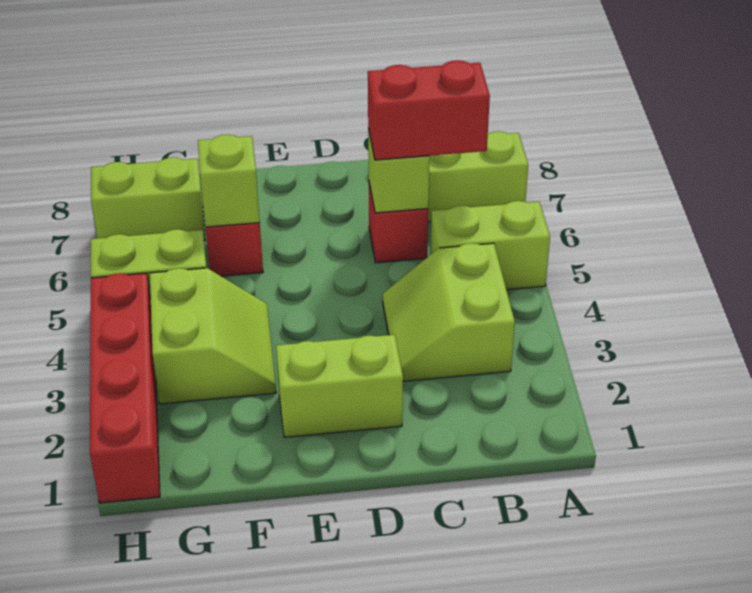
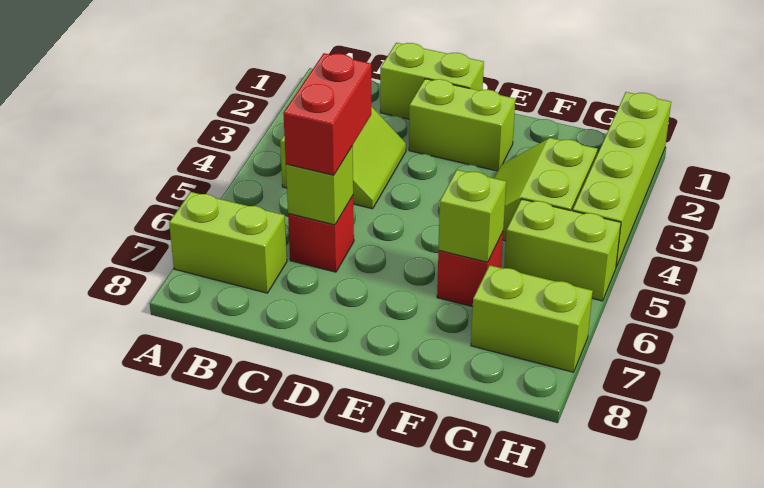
lime brick A5:B5 level 1 -> lime brick C1:D1 level 1
red brick B6:C6 level 3 -> red brick C5:C6 level 3
red brick H1:H4 level 1 -> lime brick H1:H4 level 1

